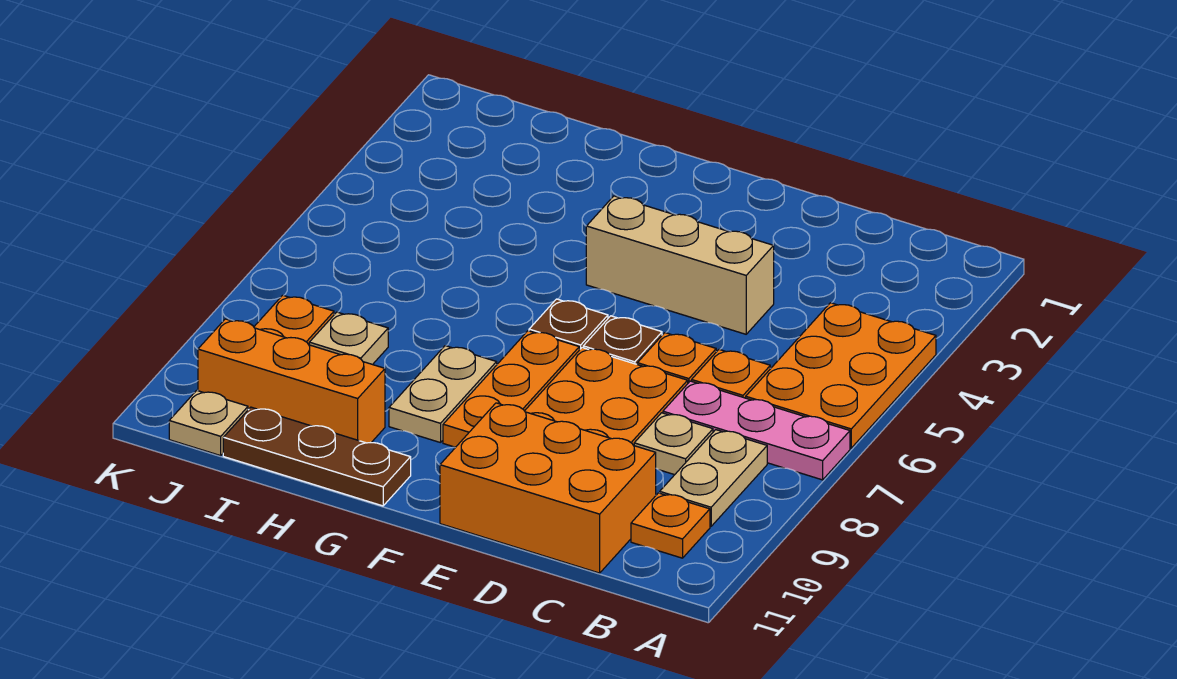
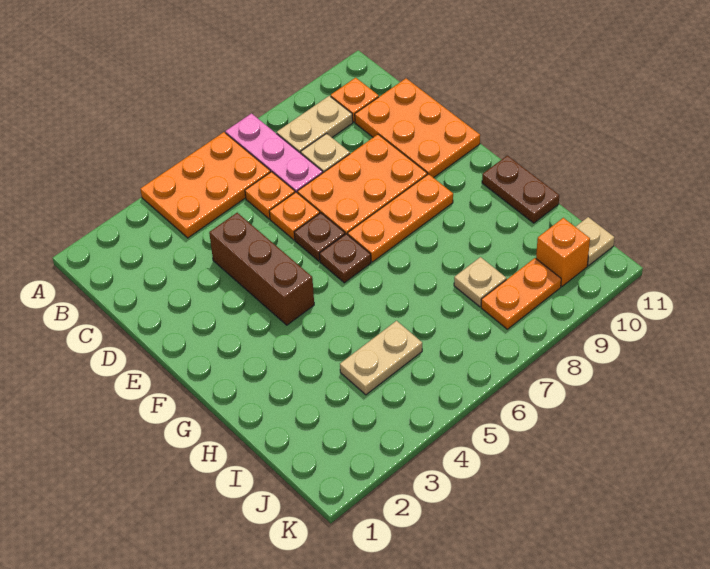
orange brick C10:E11 level 1 -> orange plate C10:E11 level 1
tan brick D4:F4 level 1 -> brown brick D4:F4 level 1
tan plate G8:G9 level 1 -> tan plate I4:I5 level 1
brown plate G11:I11 level 1 -> brown plate G11:H11 level 1
orange brick H10:J10 level 1 -> orange brick J10 level 1

